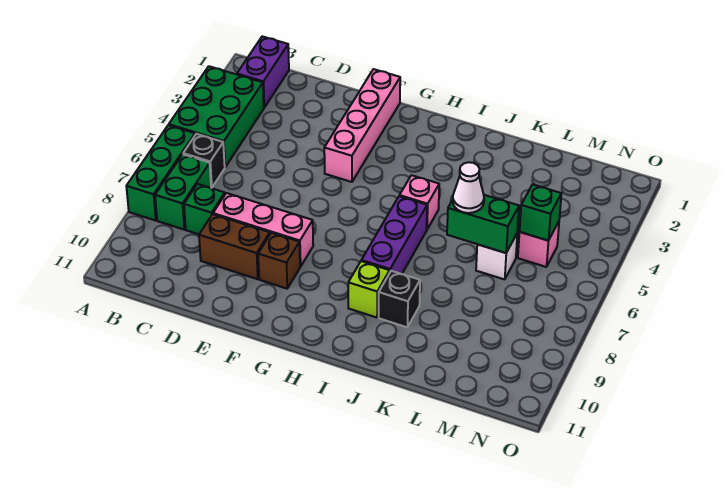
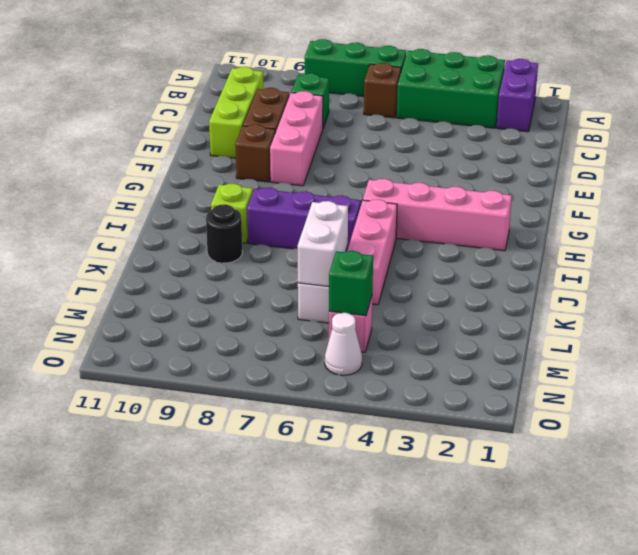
purple brick B1:B2 level 1 -> purple brick A2:B2 level 1
black brick B6 level 1 -> brown brick B6 level 1
green brick B7:B8 level 1 -> none
none -> lime brick C10:E10 level 1
pink brick F1:F4 level 1 -> pink brick H2:H5 level 1
pink brick I5 level 1 -> pink brick I5:K5 level 1
black brick J9 level 1 -> black round brick J9 level 1
green brick K6:L6 level 2 -> white brick K6:L6 level 2
white cone K6 level 3 -> white cone N5 level 1

